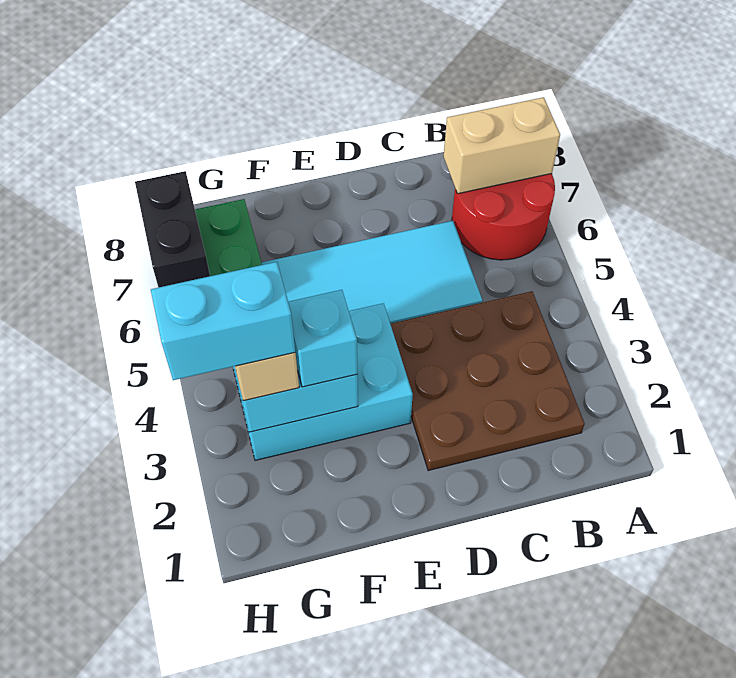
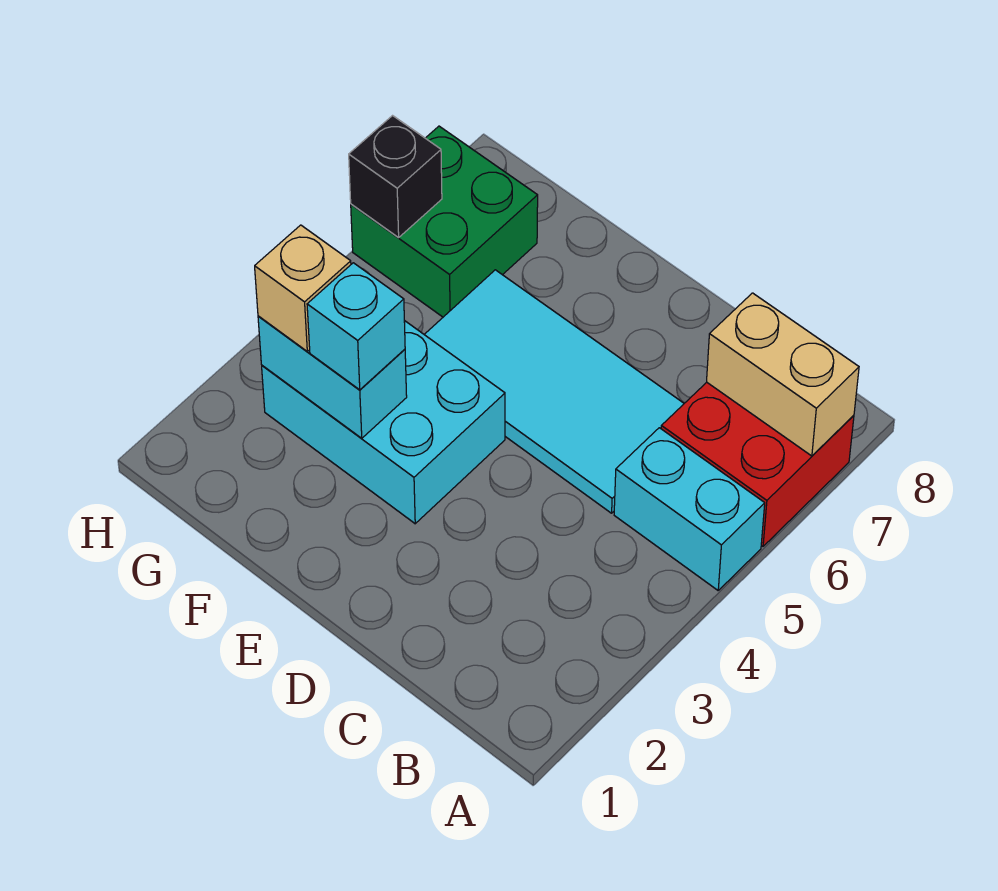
red round brick A6:B7 level 1 -> red brick A6:B7 level 1
brown plate B2:D4 level 1 -> none
cyan brick G3:H3 level 4 -> cyan brick A5:B5 level 1
black brick H6:H7 level 2 -> black brick H6 level 2

